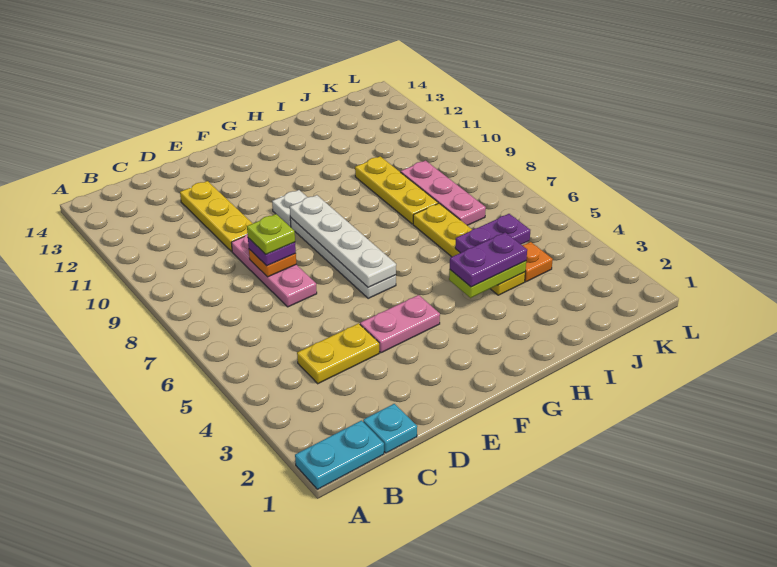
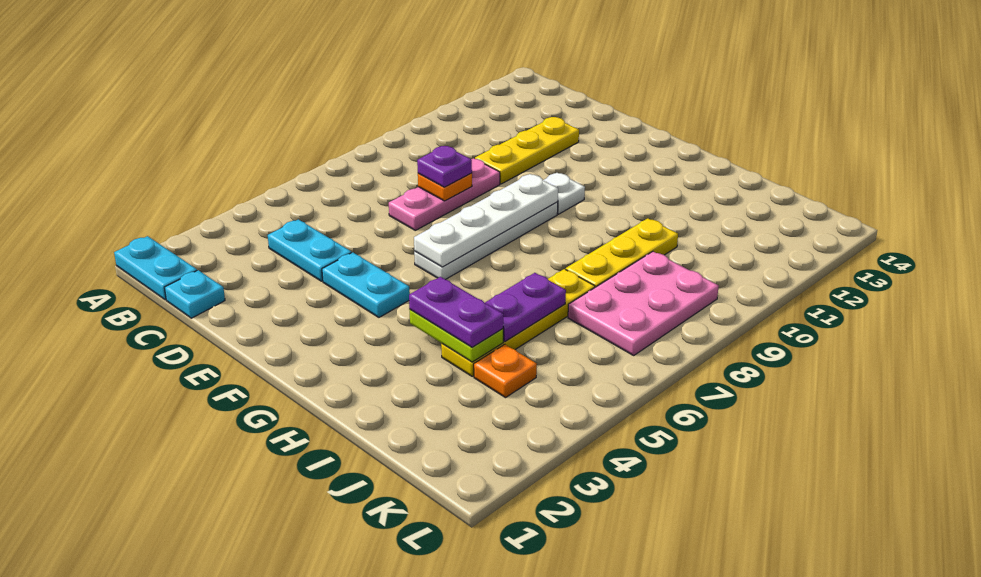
yellow plate C4:D4 level 1 -> cyan plate C4:D4 level 1
lime plate D8 level 4 -> none
pink plate E4:F4 level 1 -> cyan plate E4:F4 level 1
purple plate I5:J5 level 2 -> purple plate I5:I6 level 2
pink plate J7:J9 level 1 -> pink plate J7:K9 level 1

